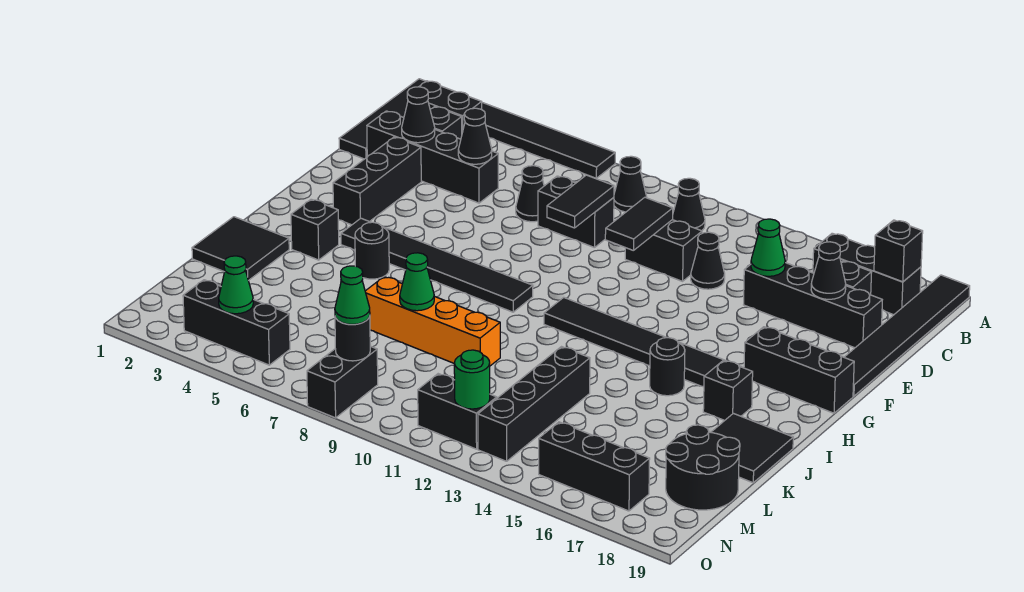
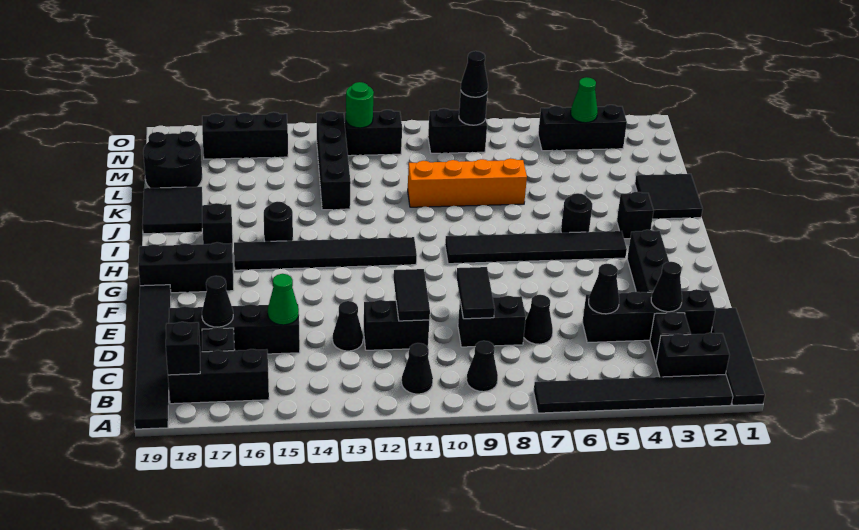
green cone K8 level 2 -> none
black brick N8:O8 level 1 -> black brick N8:N9 level 1
green cone N8 level 3 -> black cone N8 level 3

